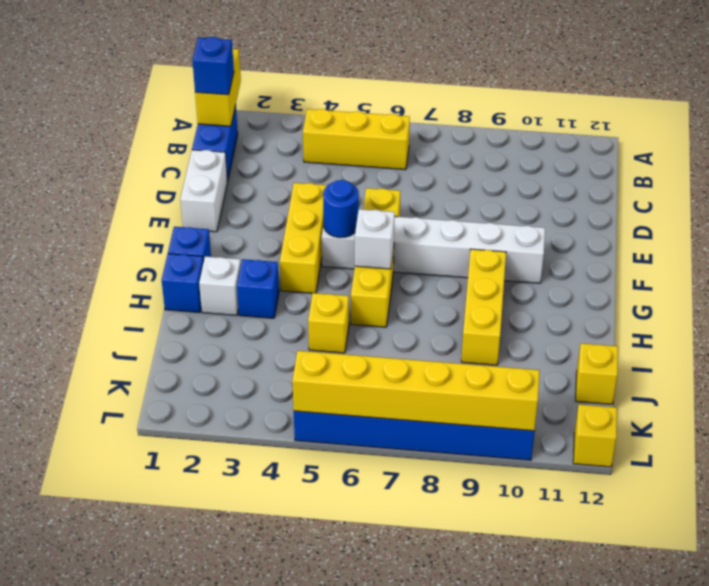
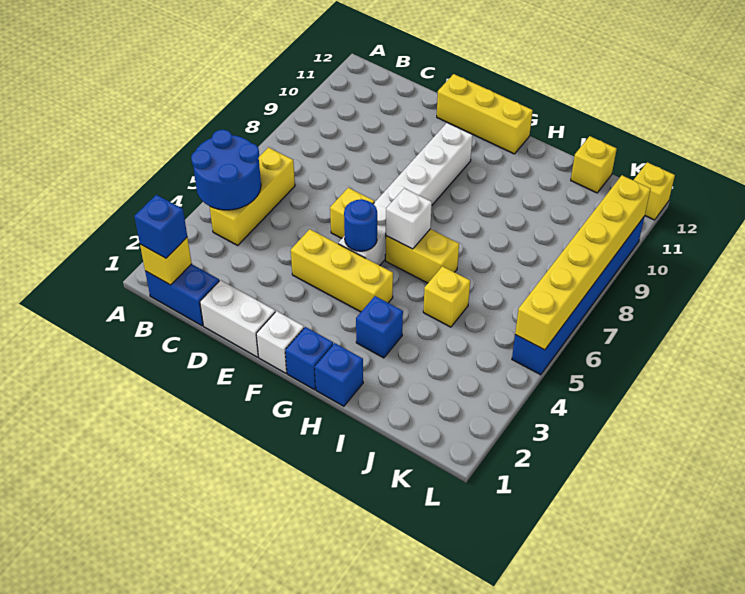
yellow brick A1:B1 level 2 -> yellow brick B1 level 2
none -> blue round brick A4:B5 level 2
yellow brick G9:I9 level 1 -> yellow brick E12:G12 level 1
white brick H2 level 1 -> white brick F1 level 1

